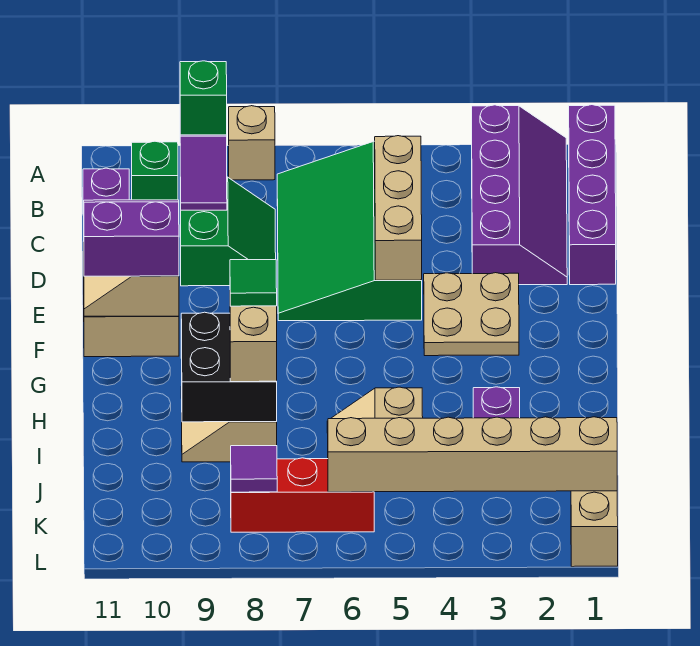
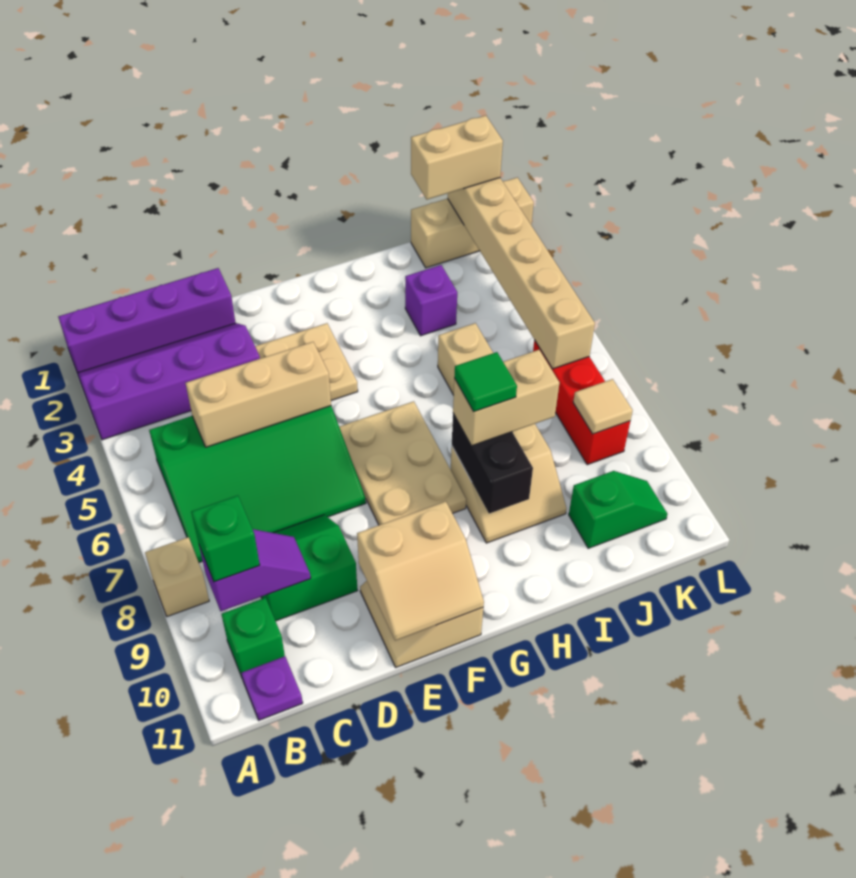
purple slope E10:F11 level 3 top F -> none
none -> tan plate F6:G8 level 1
black brick H8:I9 level 2 -> black brick H8:H9 level 2
none -> tan brick J1:K1 level 3
none -> green slope J10:K10 level 1 top J
purple tile K8 level 2 -> tan tile K8 level 2

